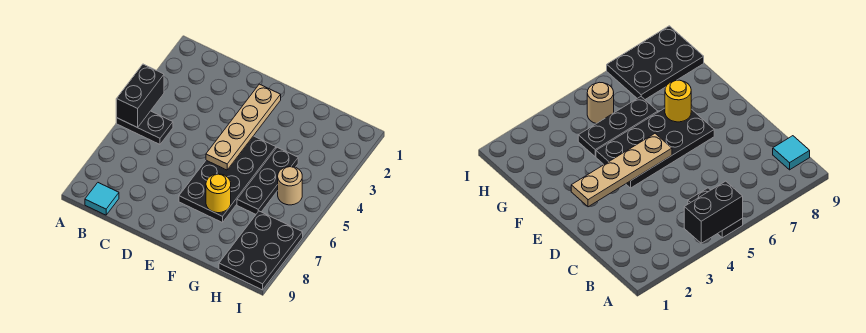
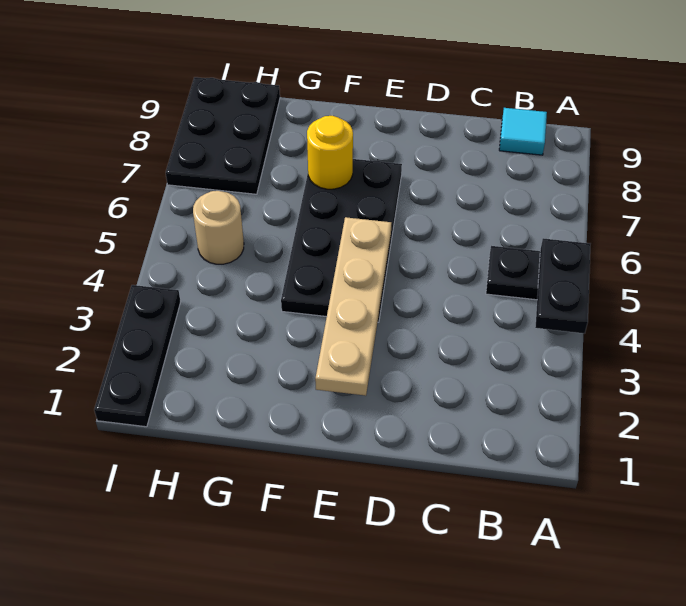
black brick A4:A5 level 2 -> black plate A4:A5 level 2
black plate G4:G6 level 1 -> black plate I1:I3 level 1

